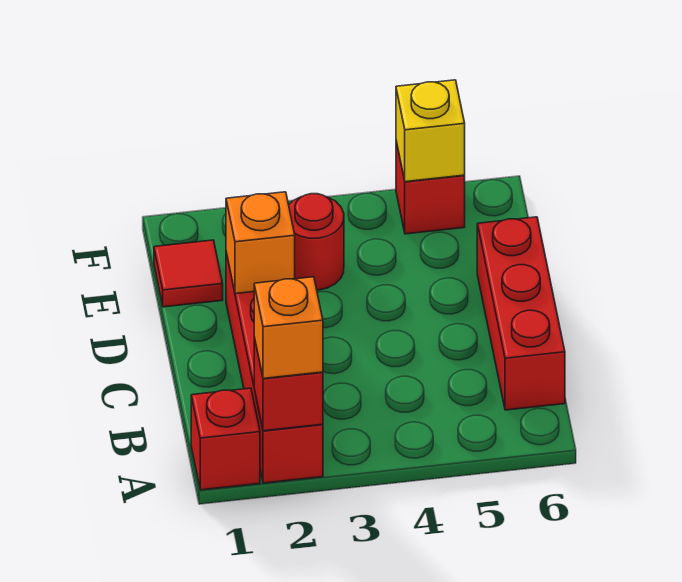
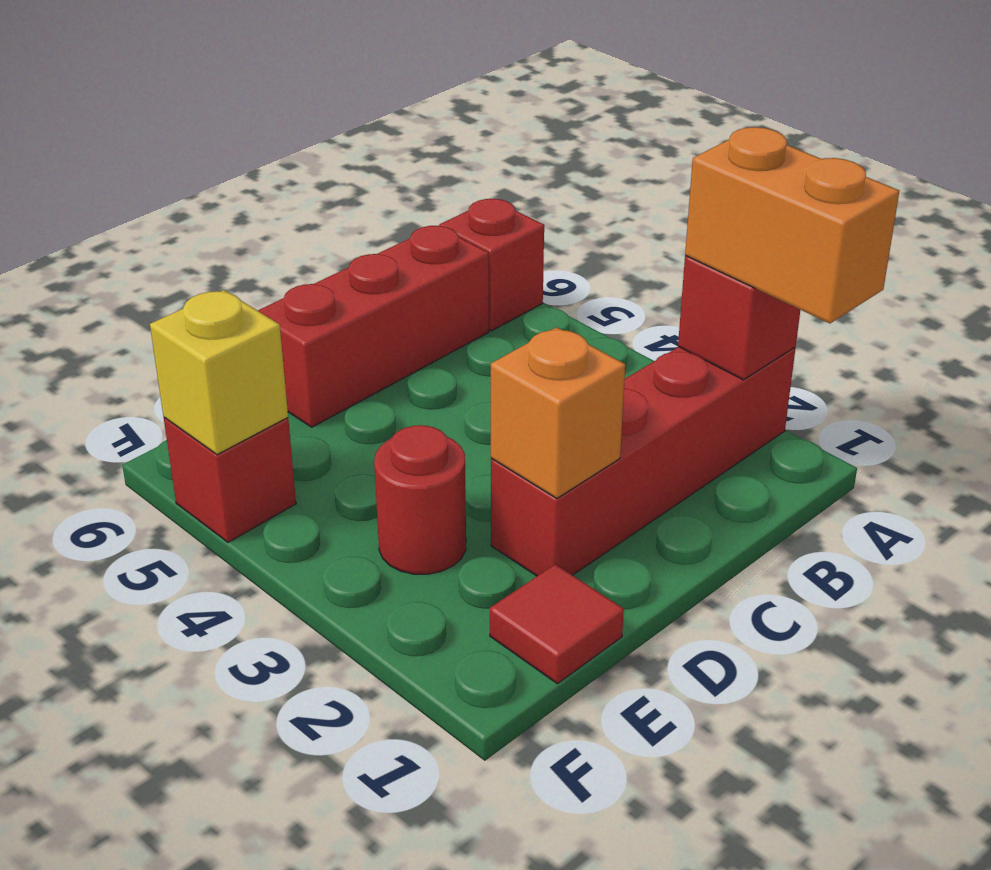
red brick A1 level 1 -> red brick A6 level 1
orange brick A2 level 3 -> orange brick A1:A2 level 3

